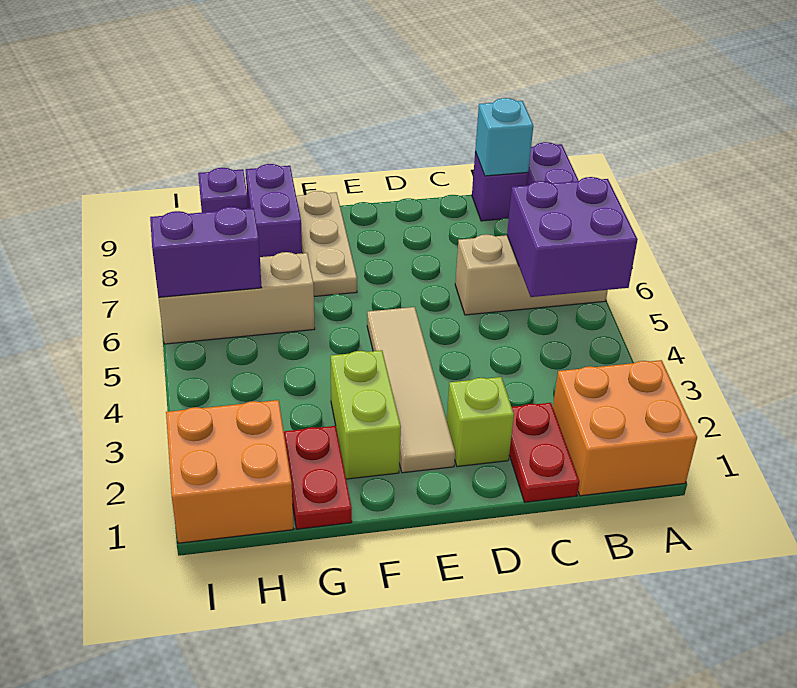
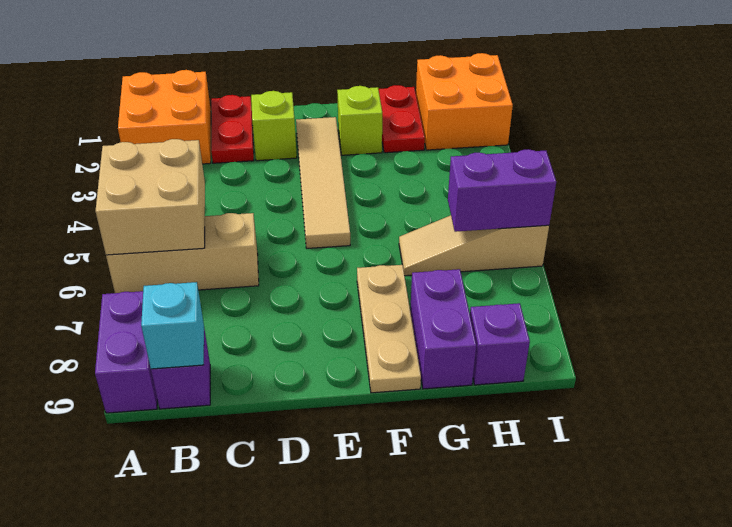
purple brick A5:B6 level 2 -> tan brick A5:B6 level 2
lime brick F2:F3 level 1 -> lime brick F2 level 1
tan brick G6:I6 level 1 -> tan slope G6:I6 level 1 top I

